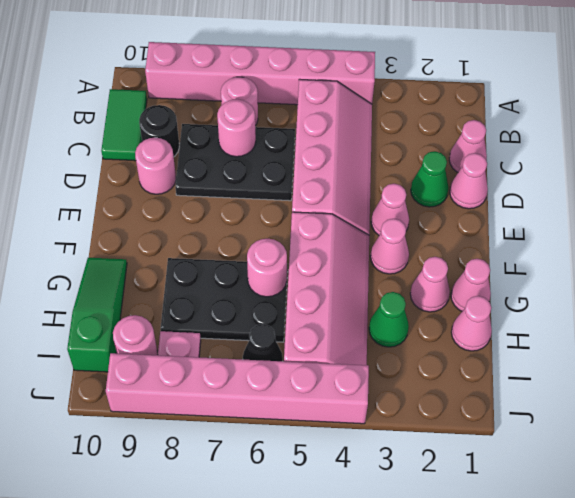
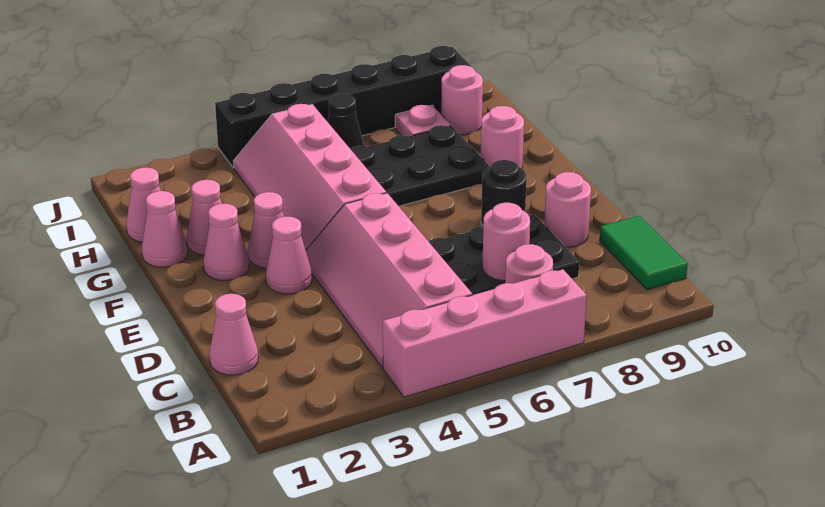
pink brick A4:A9 level 1 -> pink brick A4:A7 level 1
black round brick C9 level 1 -> black round brick E8 level 1
pink cone D1 level 1 -> pink cone F2 level 1
green cone D2 level 1 -> none
pink round brick G6 level 2 -> pink round brick G9 level 1
green slope G10:I10 level 1 top I -> none
green cone H3 level 1 -> none
pink brick J4:J9 level 1 -> black brick J4:J9 level 1

